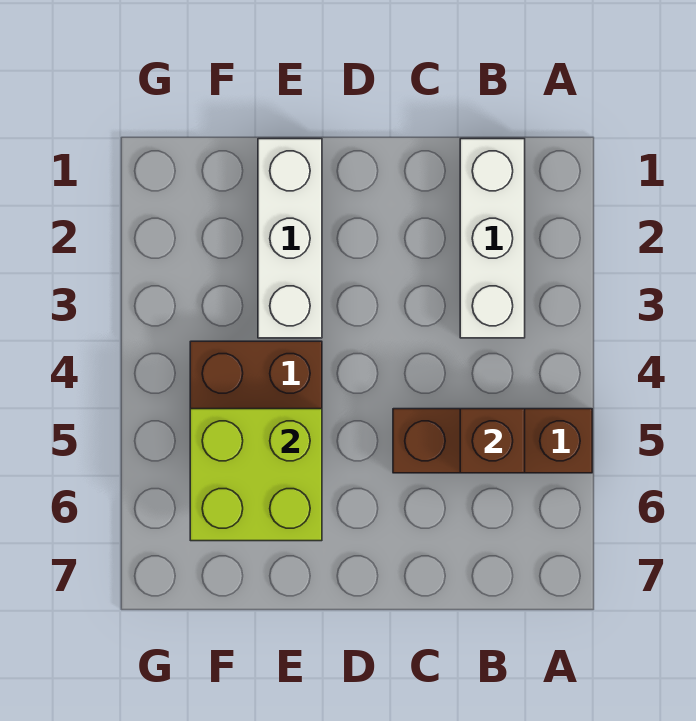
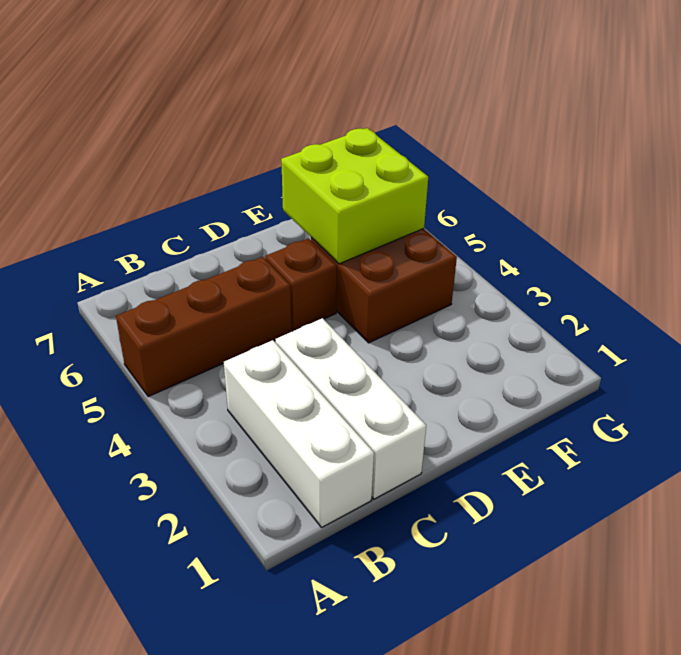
brown brick B5 level 2 -> brown brick D5 level 1
white brick E1:E3 level 1 -> white brick C1:C3 level 1

